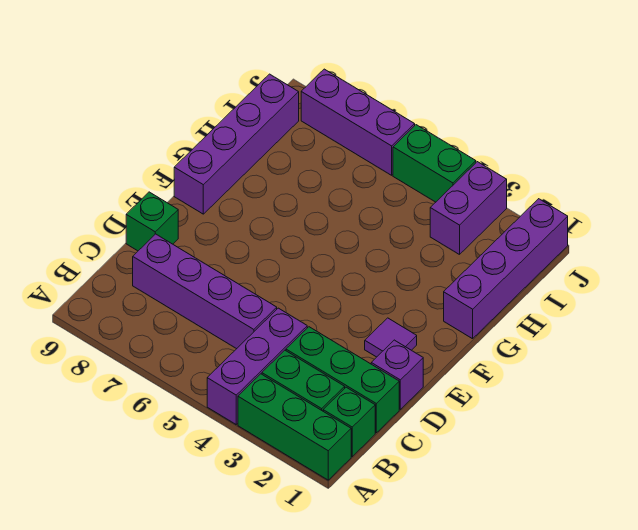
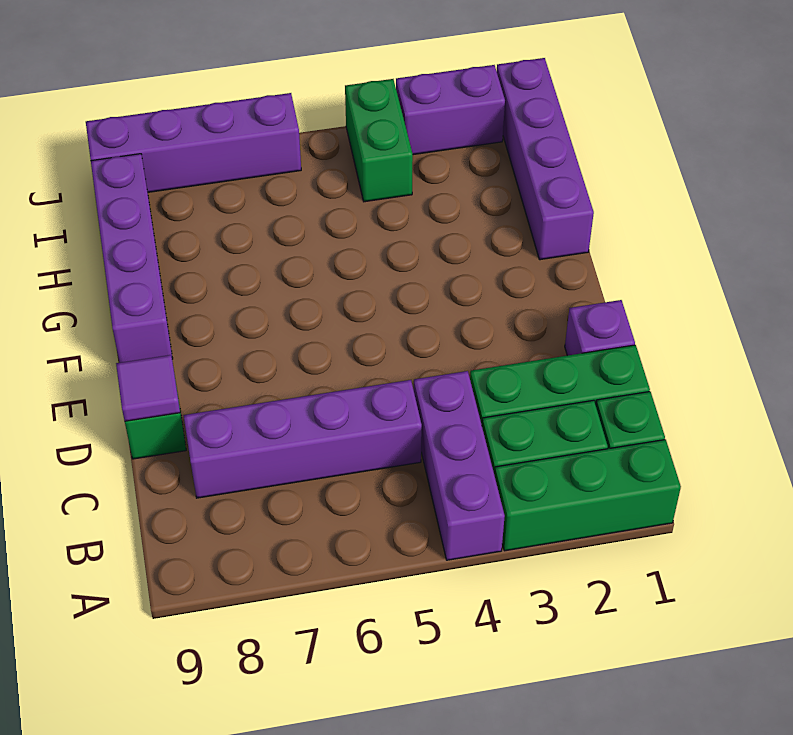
purple tile E2 level 1 -> purple tile D9 level 2
purple brick I3:J3 level 1 -> purple brick J2:J3 level 1
green brick J4:J5 level 1 -> green brick I4:J4 level 1
purple brick J6:J8 level 1 -> purple brick J6:J9 level 1

